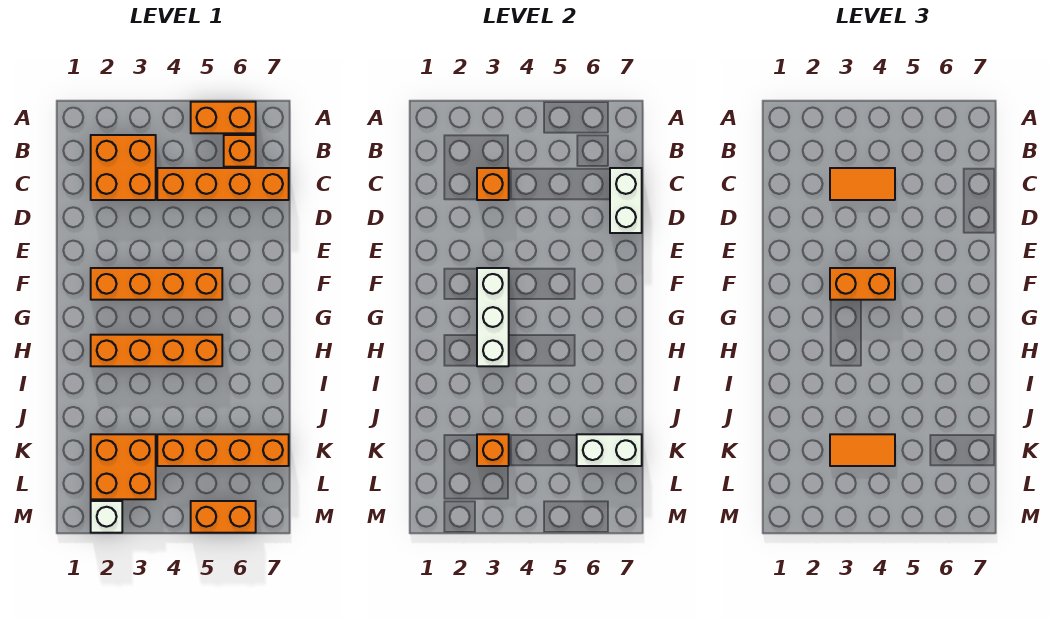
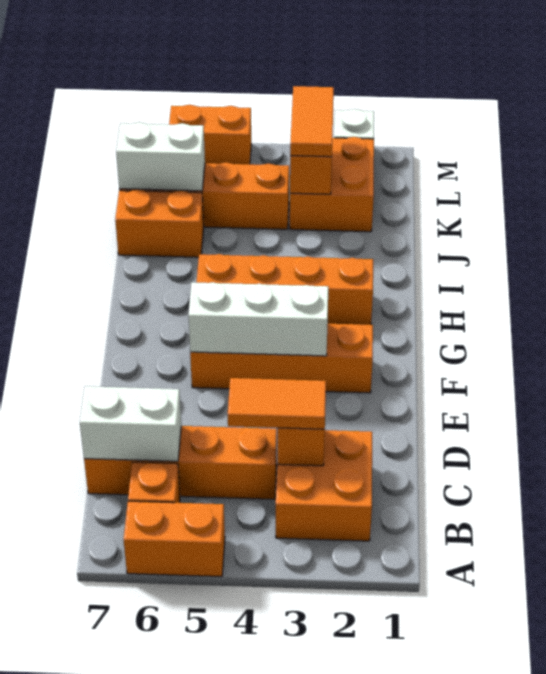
white brick C7:D7 level 2 -> white brick C6:C7 level 2
white brick F3:H3 level 2 -> white brick F3:F5 level 2
orange brick F3:F4 level 3 -> orange brick J6:J7 level 1
orange tile K3:K4 level 3 -> orange tile K3:L3 level 3

